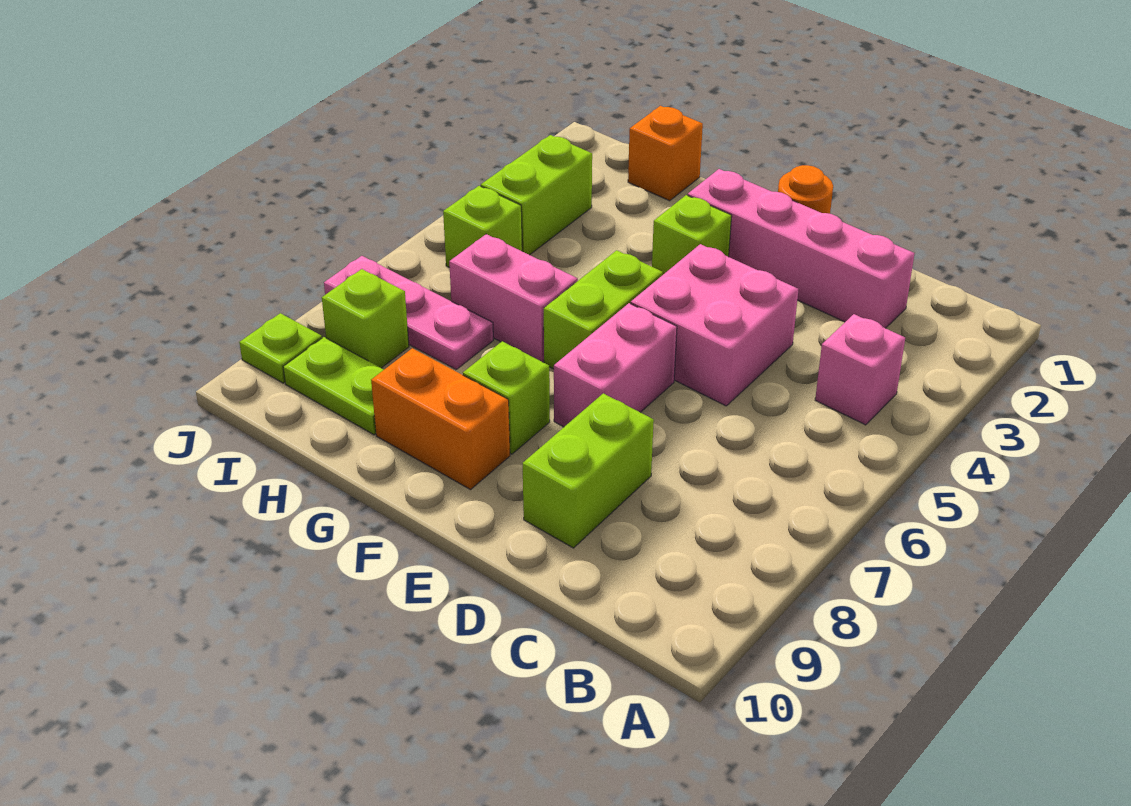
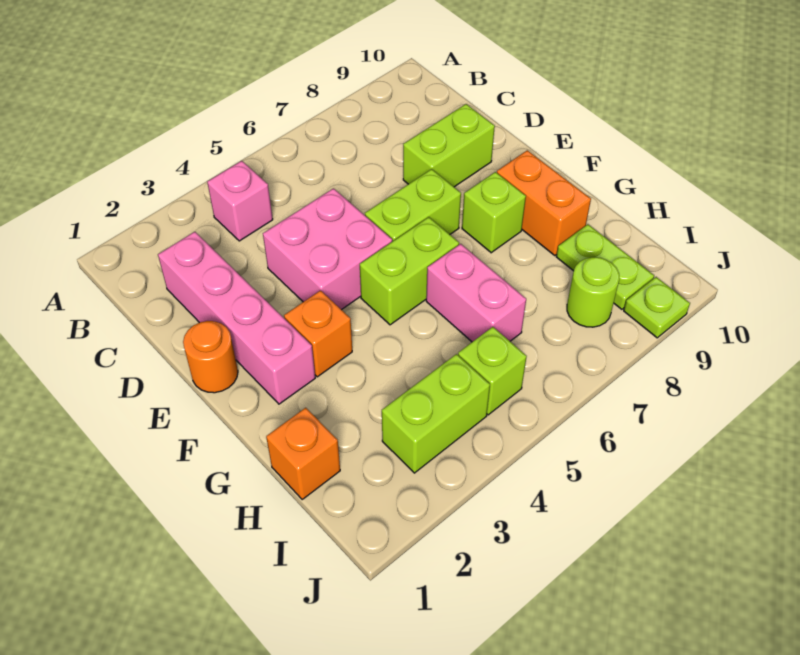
pink brick E6:E7 level 1 -> lime brick E6:E7 level 1
lime brick F3 level 1 -> orange brick F3 level 1
pink plate H7:J7 level 1 -> none
lime brick I8 level 1 -> lime round brick I8 level 1

